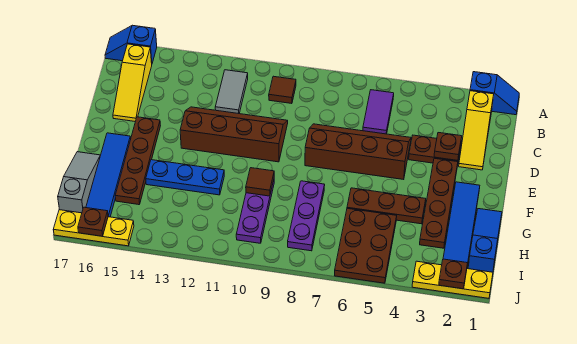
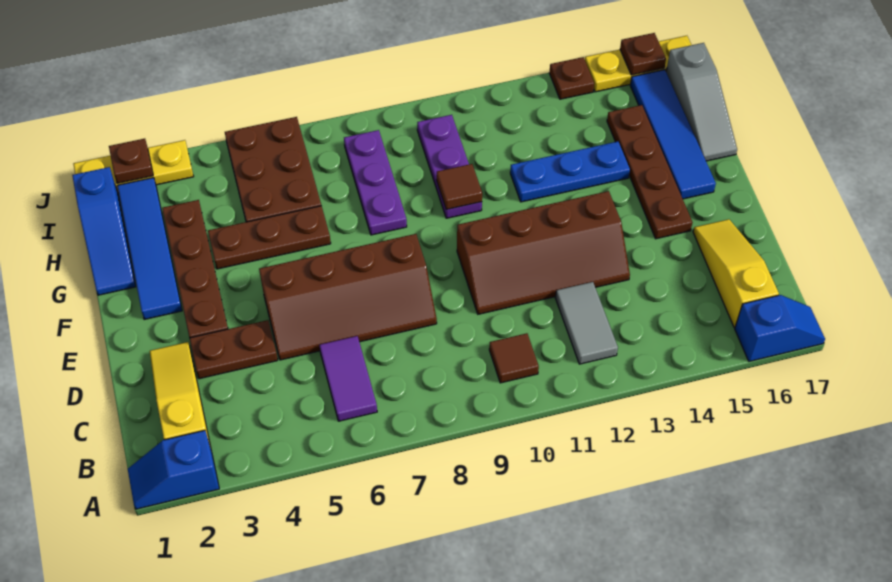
brown plate D3 level 2 -> brown plate J14 level 1

